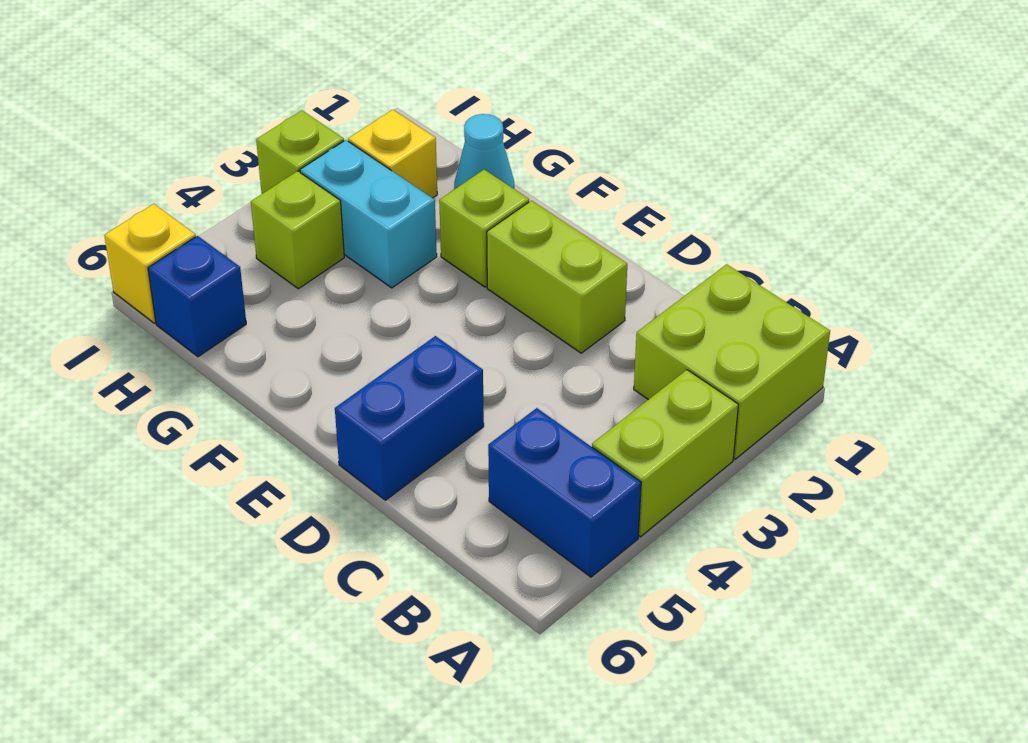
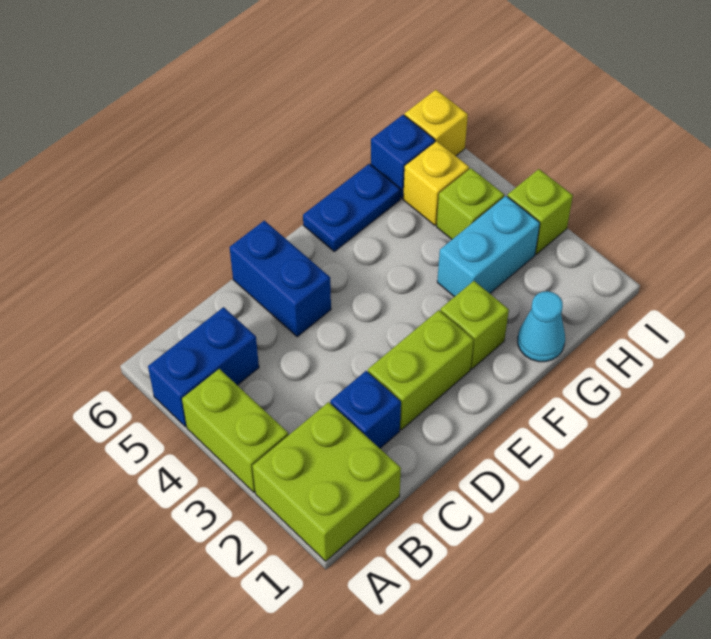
none -> blue brick C2 level 1
none -> blue plate F6:G6 level 1
yellow brick H2 level 1 -> yellow brick H5 level 1

